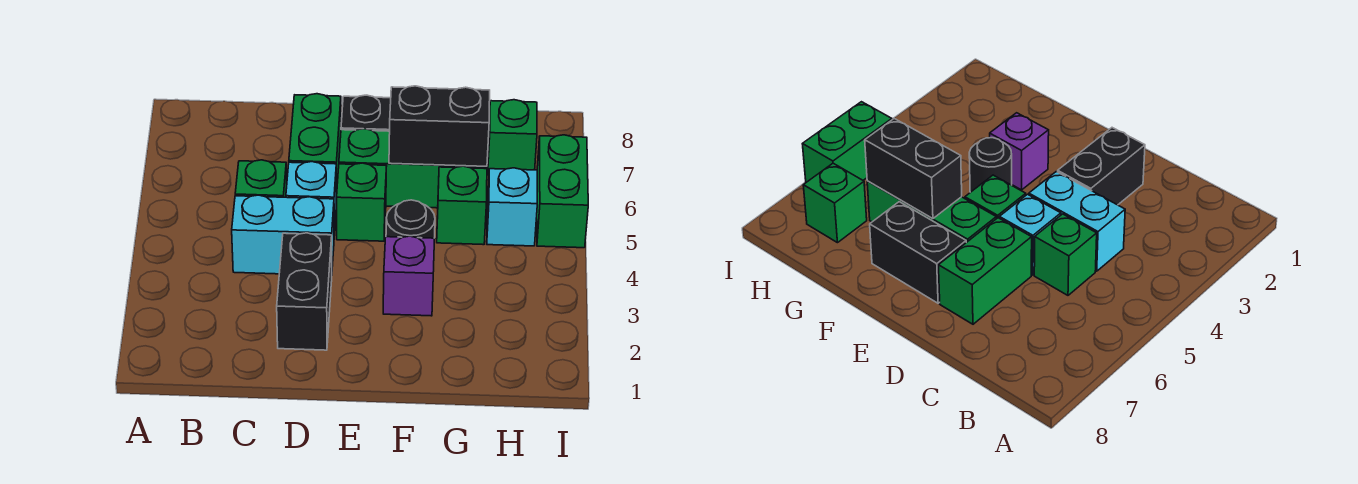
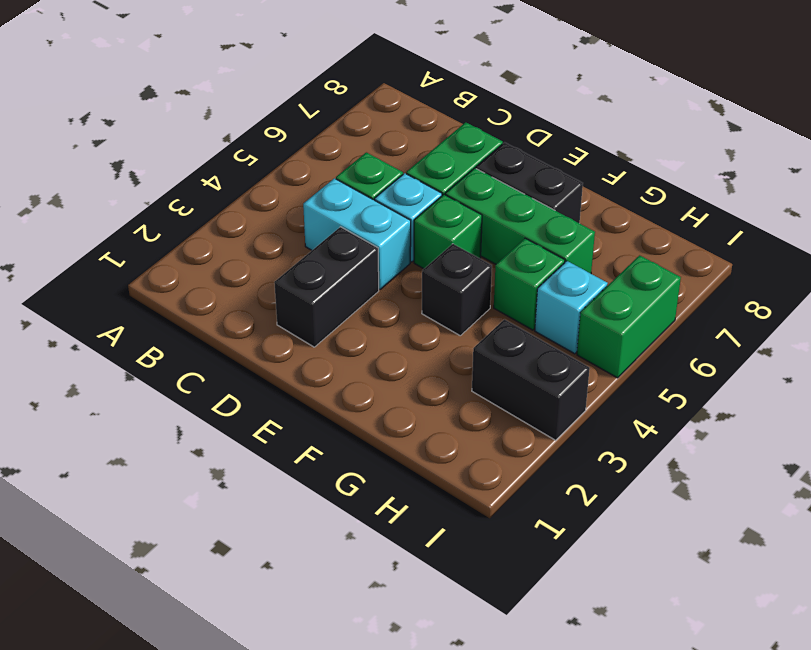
purple brick F3 level 1 -> none
black round brick F4 level 1 -> black brick F4 level 1
black brick F6:G6 level 2 -> black brick H3:I3 level 1
green brick H7 level 1 -> none

